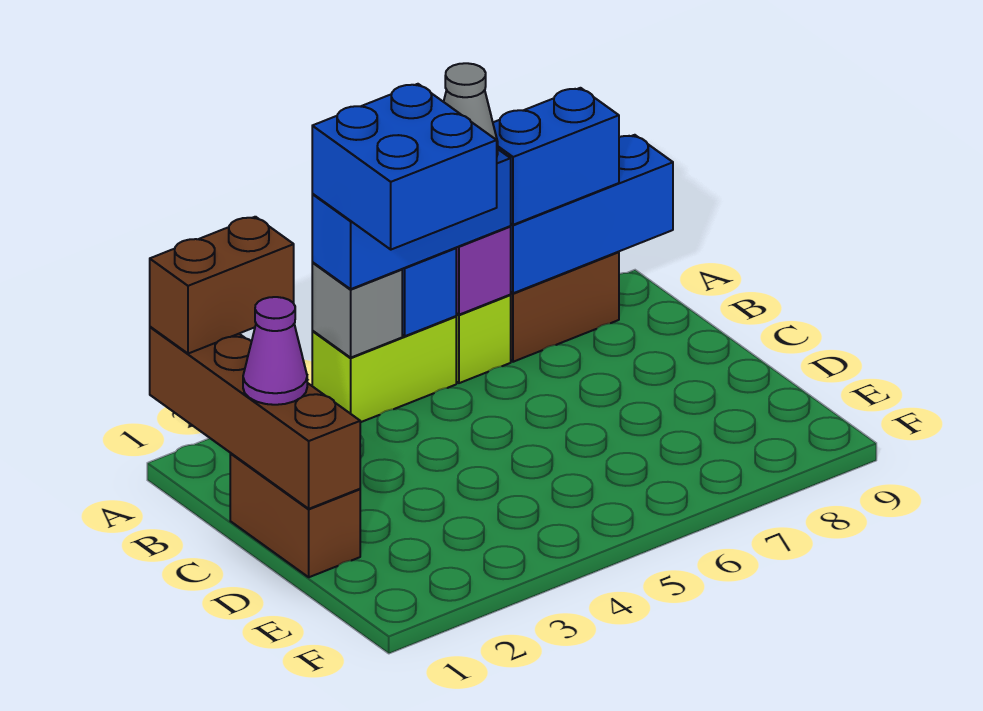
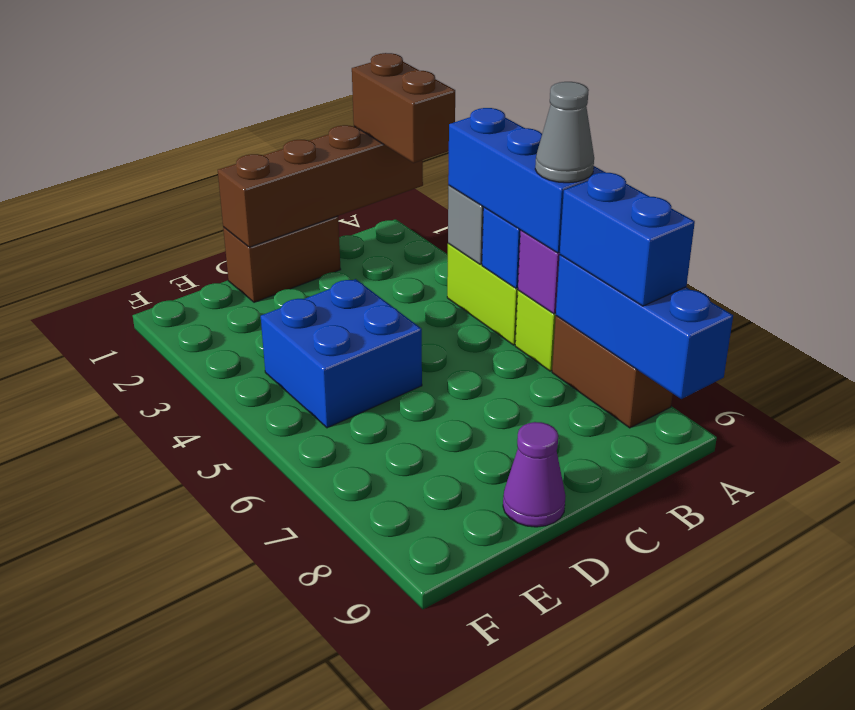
blue brick A4:B5 level 4 -> blue brick D4:E5 level 1
purple cone C1 level 3 -> purple cone D9 level 1

